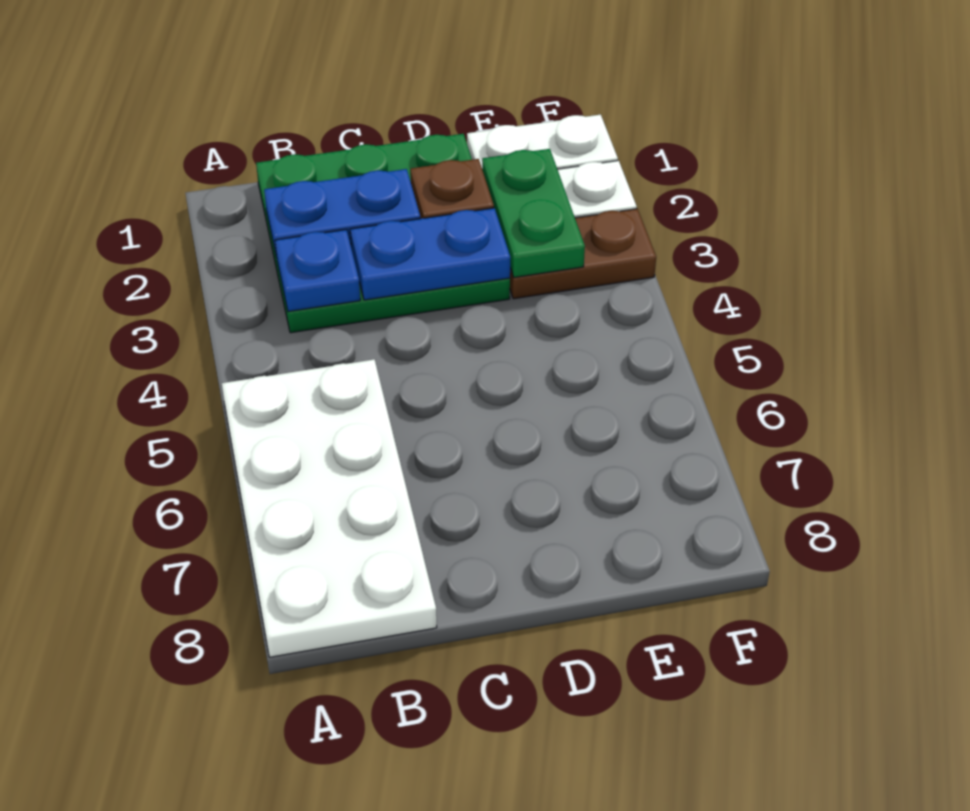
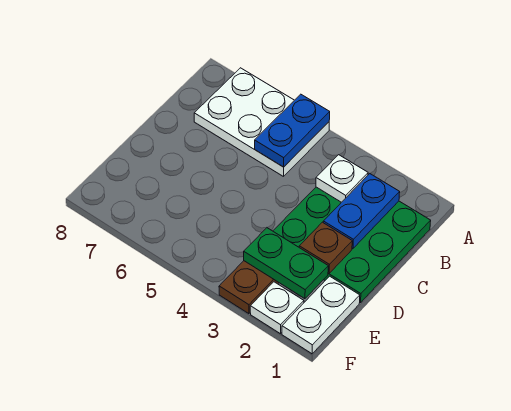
white plate A5:B8 level 1 -> white plate A5:B7 level 1
blue plate B3 level 2 -> white plate B3 level 2
blue plate C3:D3 level 2 -> blue plate A5:B5 level 2

